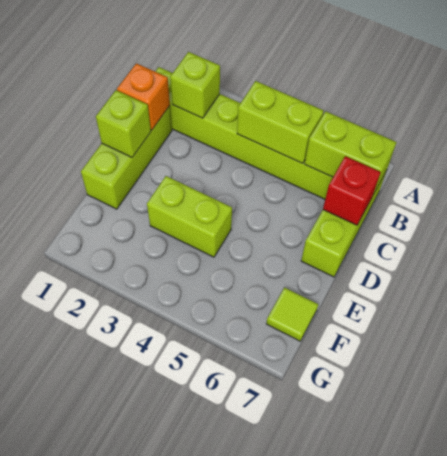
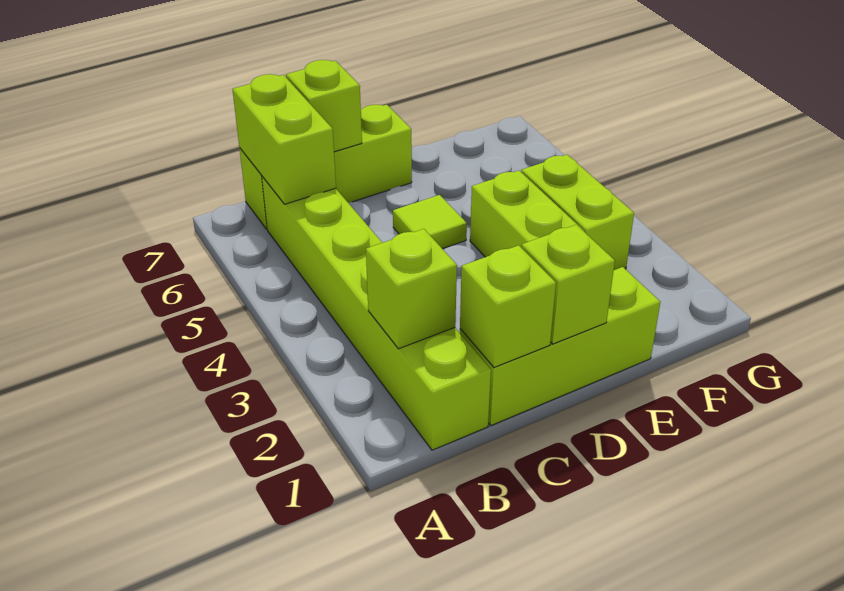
lime brick B4:B5 level 2 -> lime brick F3:F4 level 1
orange brick C1 level 2 -> lime brick C1 level 2
red brick C7 level 2 -> lime brick C7 level 2
lime tile F7 level 1 -> lime tile D5 level 1

